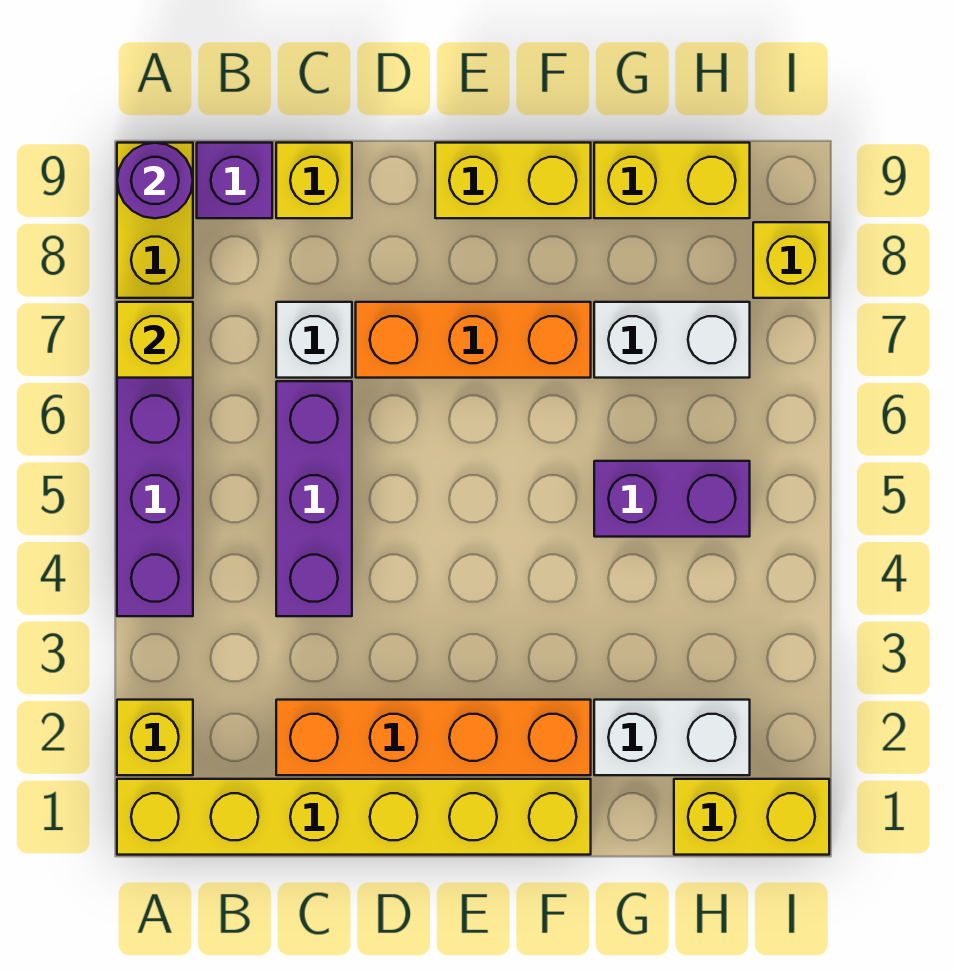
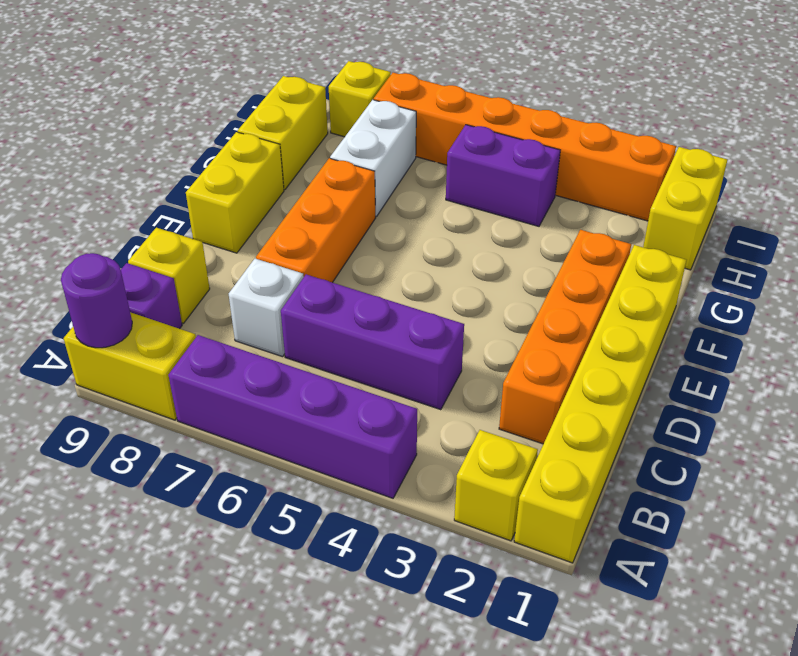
yellow brick A7 level 2 -> none
white brick G2:H2 level 1 -> none
purple brick G5:H5 level 1 -> purple brick H4:H5 level 1
none -> orange brick I2:I7 level 1

